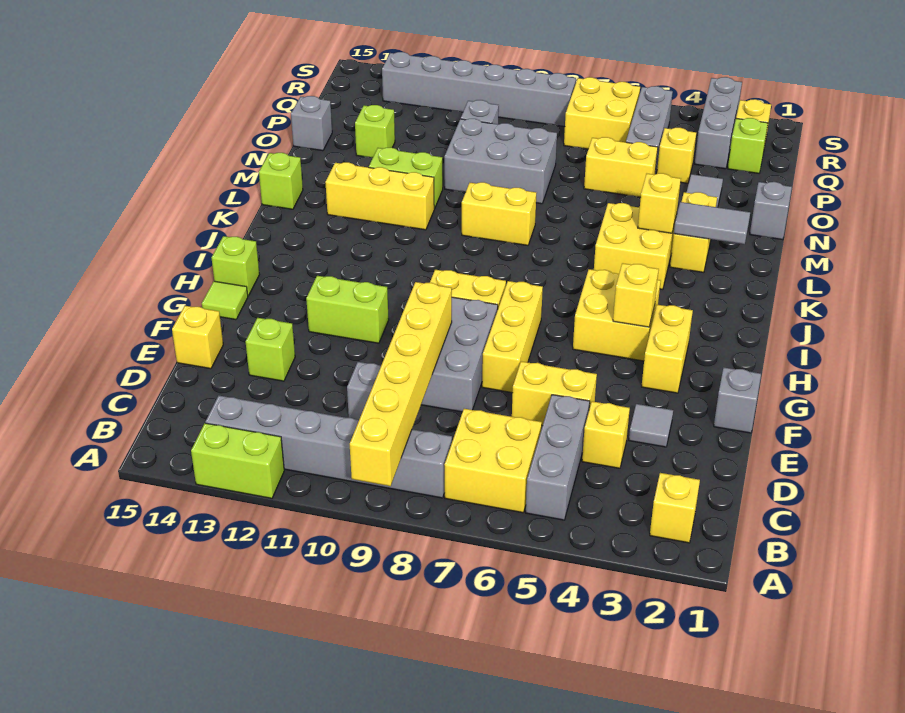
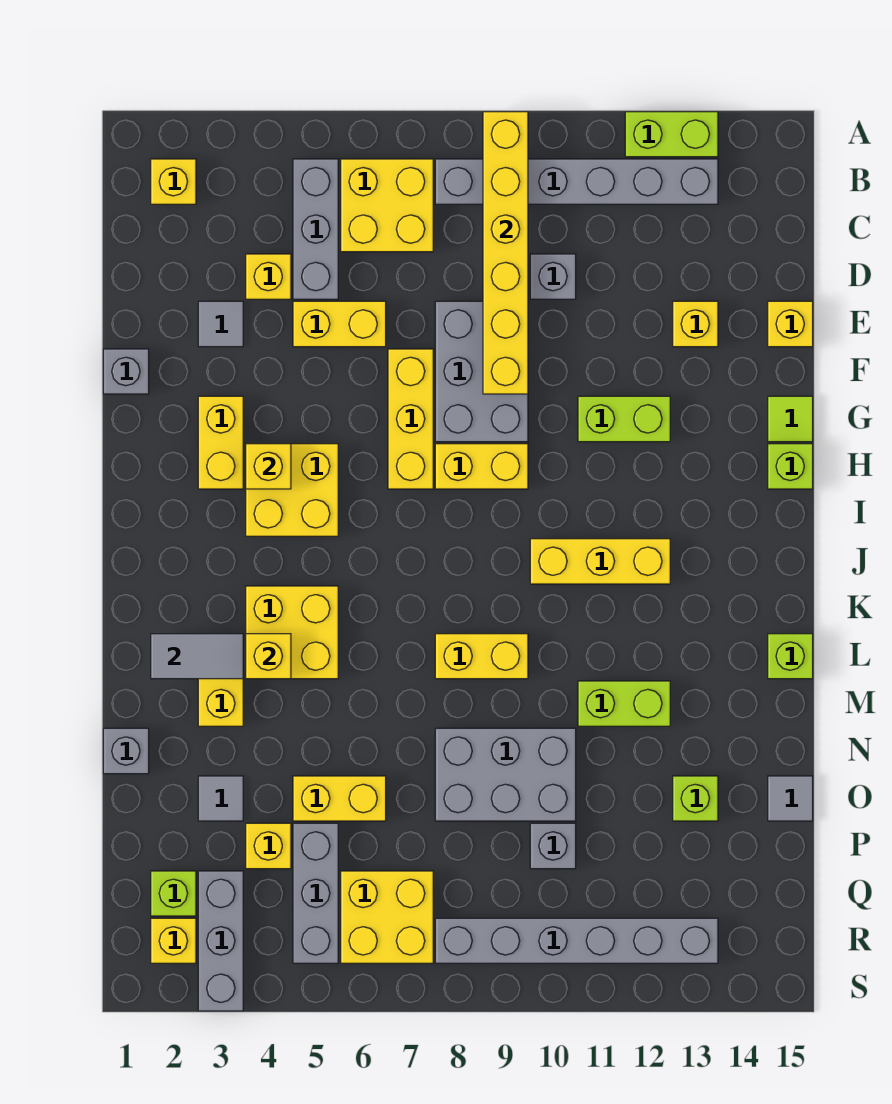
lime brick E13 level 1 -> yellow brick E13 level 1
yellow brick L11:L13 level 1 -> yellow brick J10:J12 level 1
grey brick O15 level 1 -> grey tile O15 level 1

